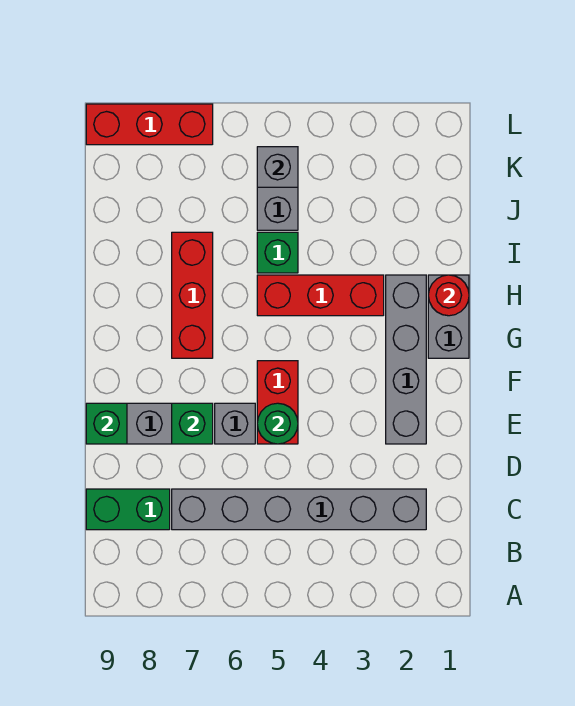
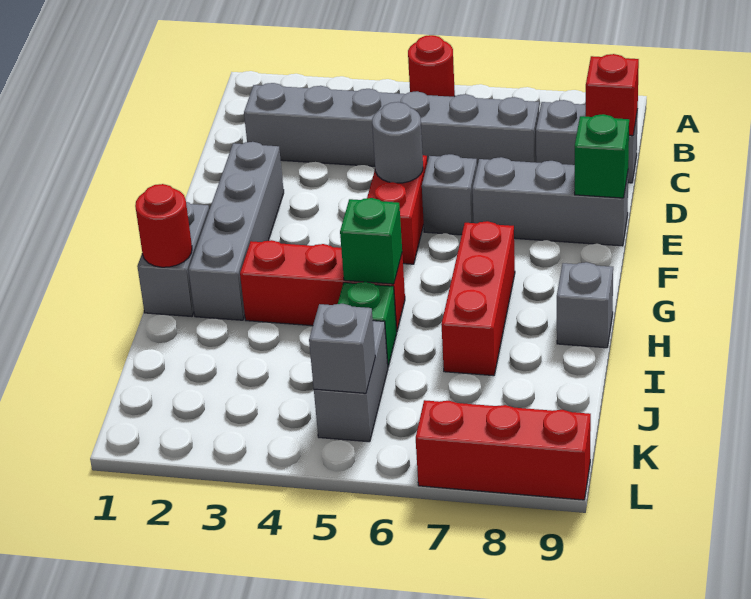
none -> red round brick A5 level 1
green brick C8:C9 level 1 -> grey brick C8:C9 level 1
none -> red brick C9 level 2
green round brick E5 level 2 -> grey round brick E5 level 2
green brick E7 level 2 -> green brick H5 level 2
none -> grey brick H9 level 1

